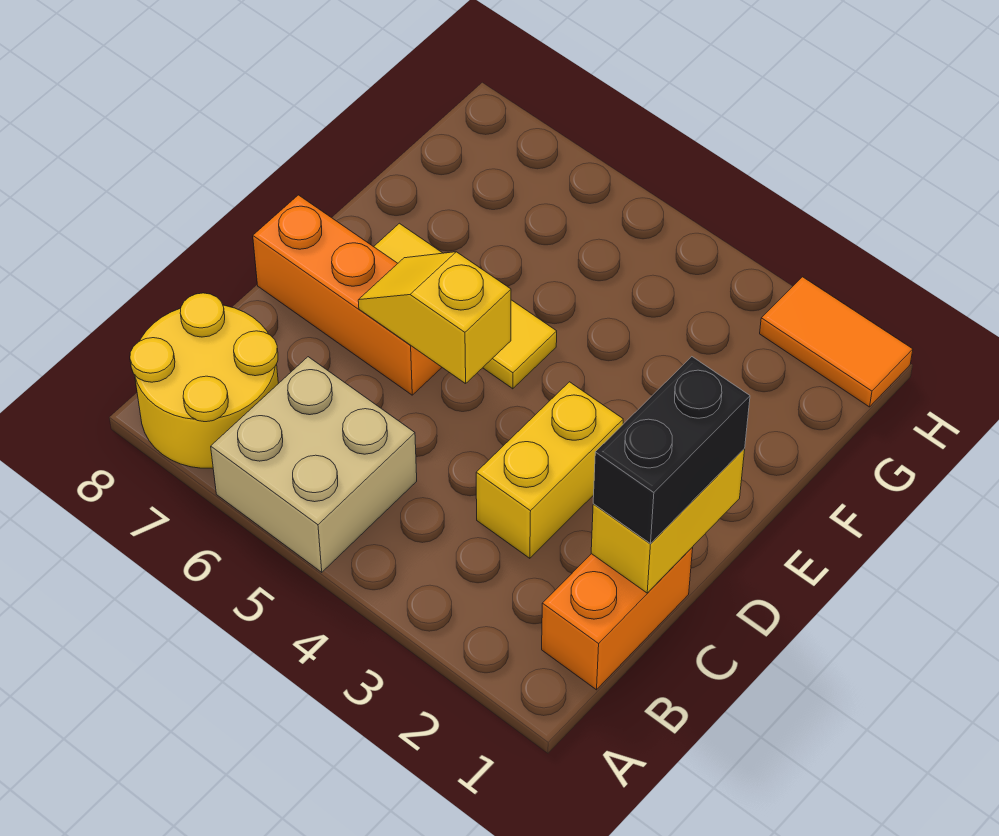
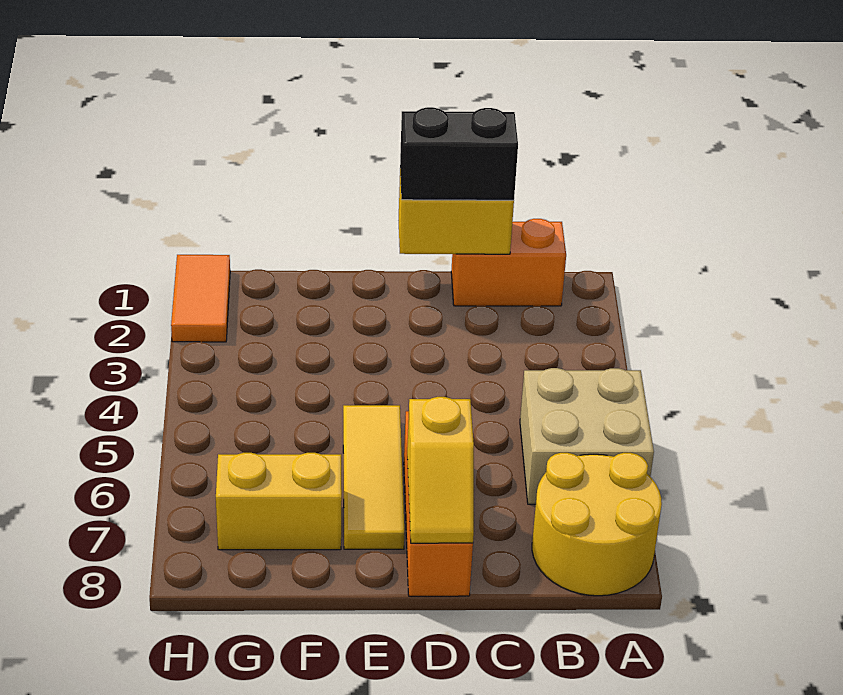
yellow brick C3:D3 level 1 -> yellow brick F7:G7 level 1
yellow slope D5:D6 level 2 top 5 -> yellow slope D7:D8 level 2 top 7

